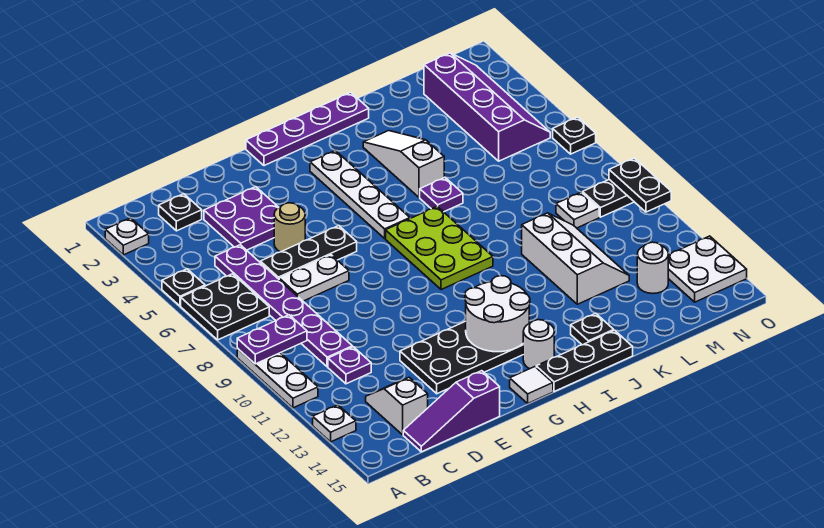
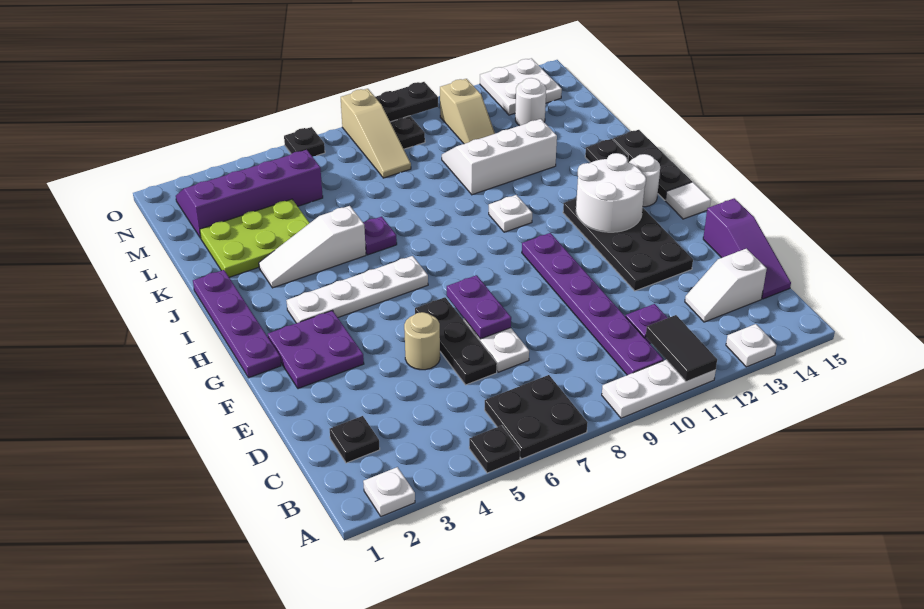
purple plate A9:B9 level 2 -> purple plate E7:F7 level 2
none -> black tile A11:B11 level 2
purple plate C5:C10 level 1 -> purple plate B10:G10 level 1
purple plate D3:E4 level 1 -> purple plate F2:G3 level 1
lime plate H7:I9 level 1 -> lime plate K2:L4 level 1
none -> tan slope M8:O8 level 1 top O
white plate M9 level 1 -> white plate I10 level 1
none -> tan slope M11:N11 level 1 top N

